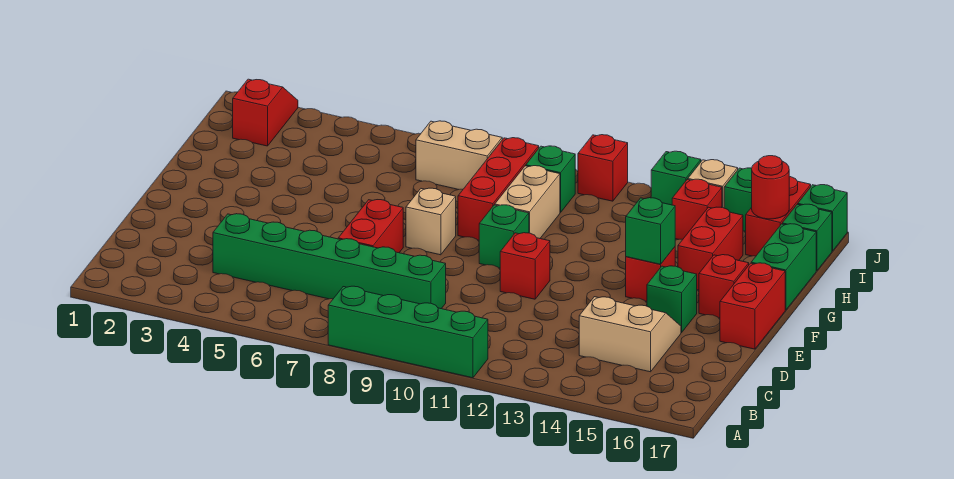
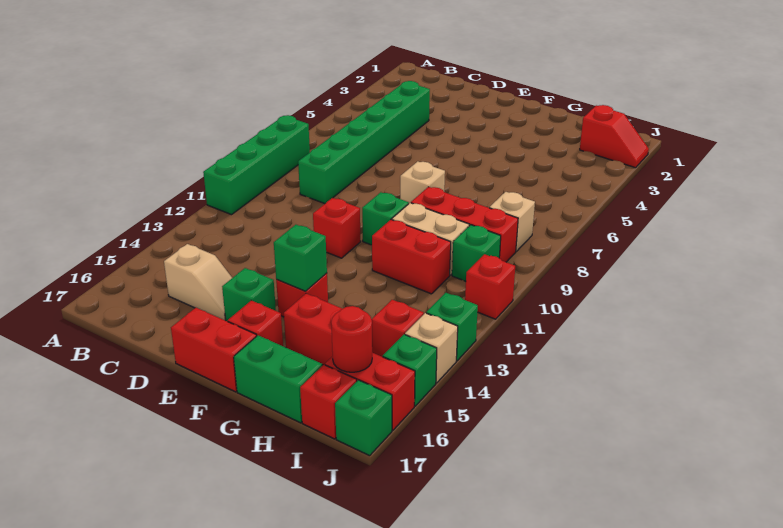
tan slope C14:D15 level 1 top C -> tan slope C15:D15 level 1 top C
red brick D7:E7 level 1 -> red brick G11:H11 level 1
tan brick I7:I8 level 1 -> tan brick I8 level 1
green brick I17 level 1 -> red brick I17 level 1

